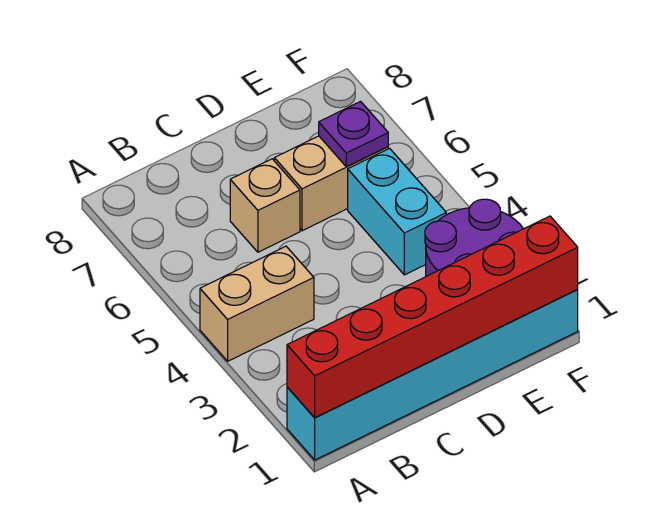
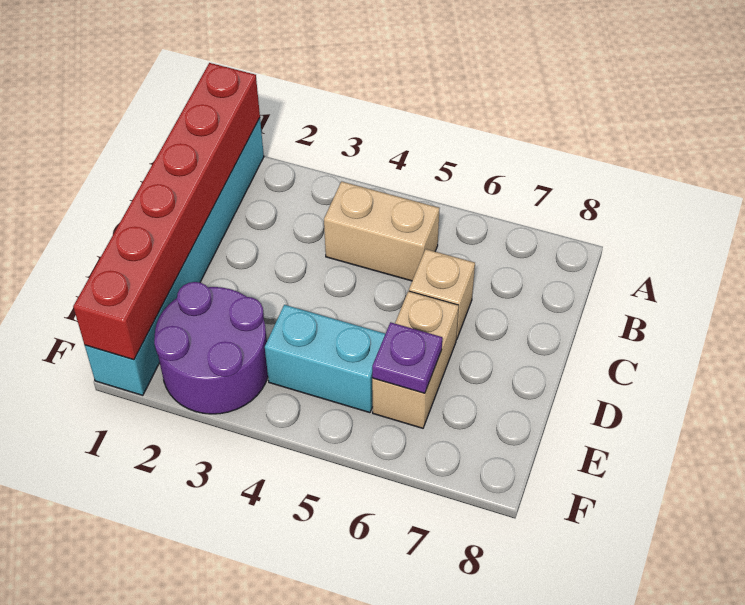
tan brick A4:B4 level 1 -> tan brick B4:B5 level 1

